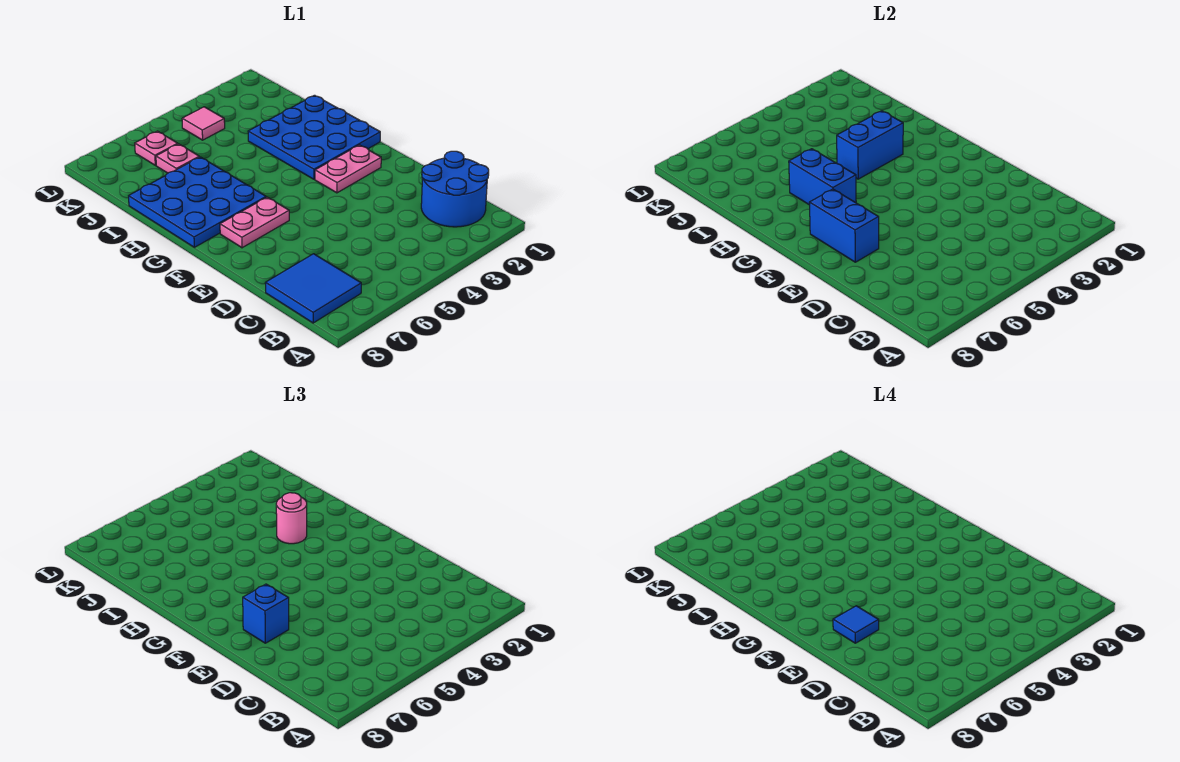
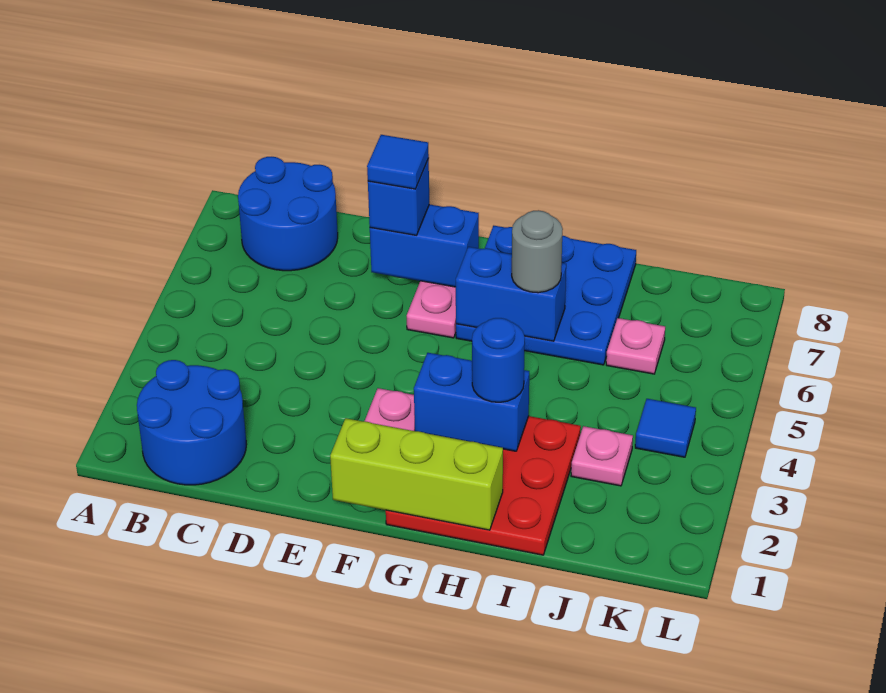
blue tile B7:C8 level 1 -> blue round brick B7:C8 level 1
none -> lime brick F1:H1 level 2
blue plate G1:I3 level 1 -> red plate G1:I3 level 1
blue brick H3:H4 level 2 -> blue brick G3:H3 level 2
pink round brick H3 level 3 -> blue round brick H3 level 3
none -> grey round brick H6 level 3
pink tile K4 level 1 -> blue tile K4 level 1
pink plate K6 level 1 -> pink plate J3 level 1

